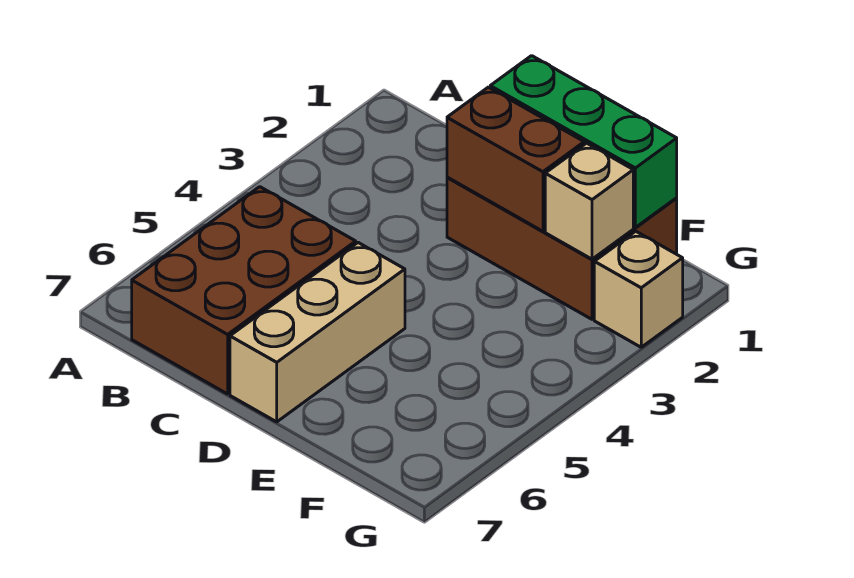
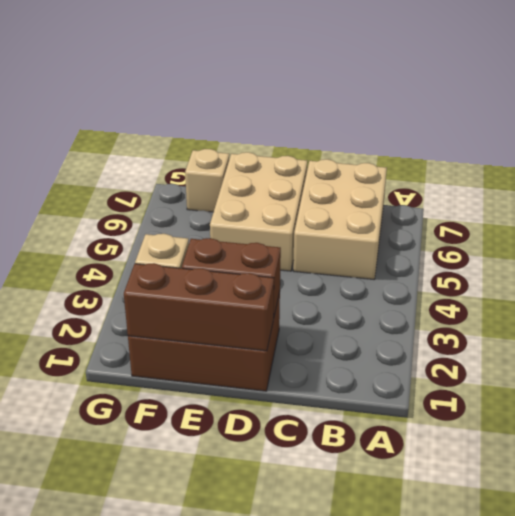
brown brick B5:C7 level 1 -> tan brick B5:C7 level 1
green brick D1:F1 level 2 -> brown brick D1:F1 level 2
tan brick D5:D7 level 1 -> tan brick D5:E7 level 1
tan brick G2 level 1 -> tan brick F7 level 1

